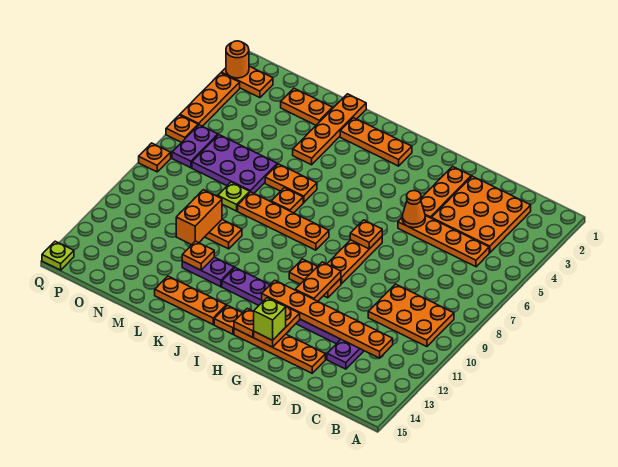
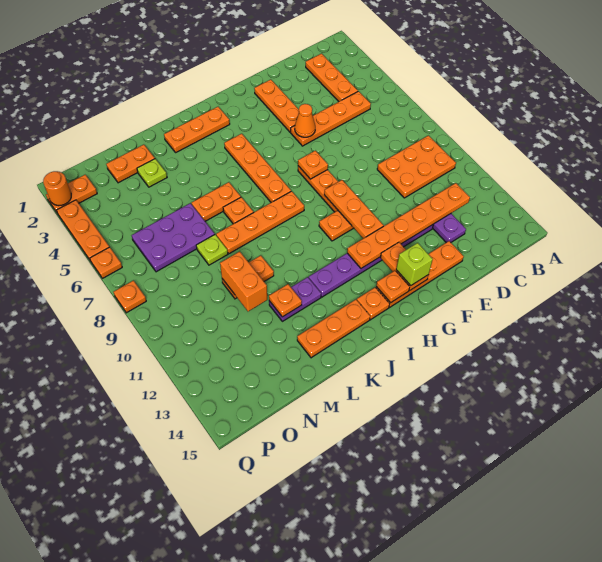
orange plate C2:E4 level 1 -> orange plate C2:C4 level 1
orange plate G10:G11 level 2 -> orange plate G9:G11 level 2
orange plate L1:L4 level 1 -> orange plate I4:I7 level 1
purple plate P6:P7 level 1 -> none
lime plate Q15 level 1 -> lime plate M3 level 1

